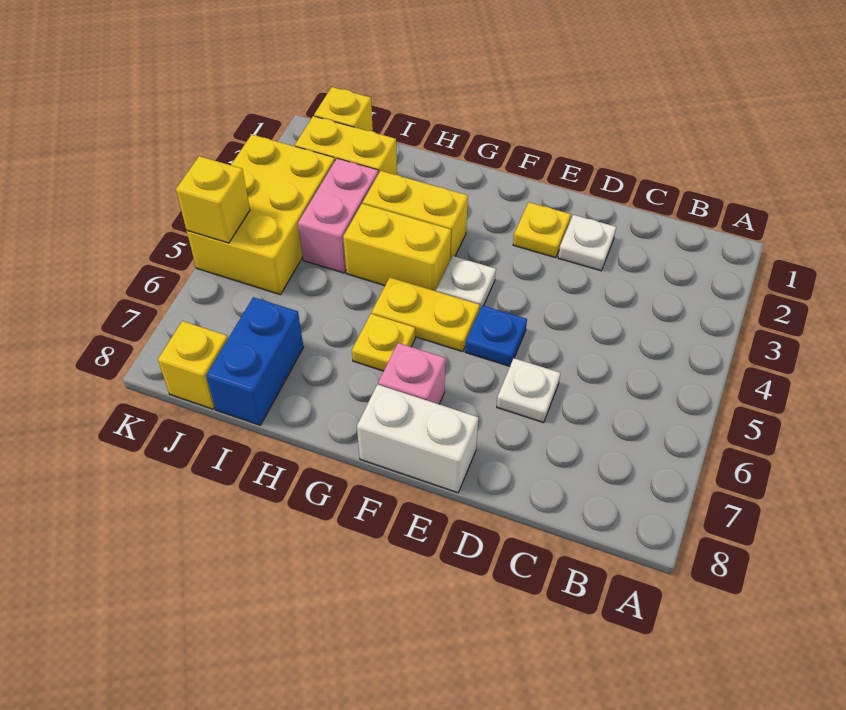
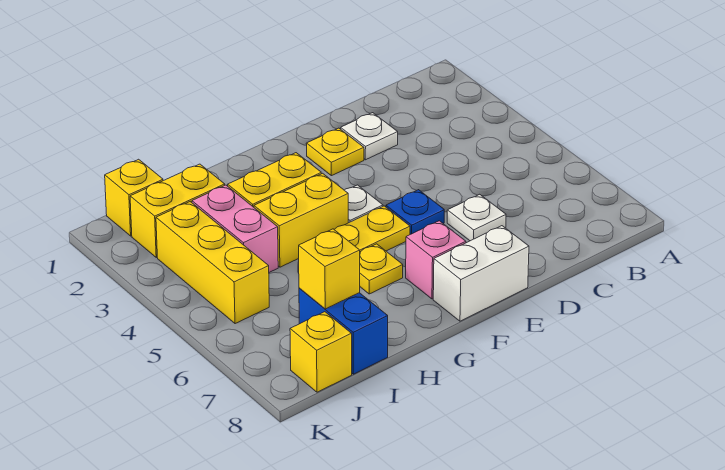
yellow brick J3:K5 level 1 -> yellow brick J3:J5 level 1
yellow brick K5 level 2 -> yellow brick I7 level 2

